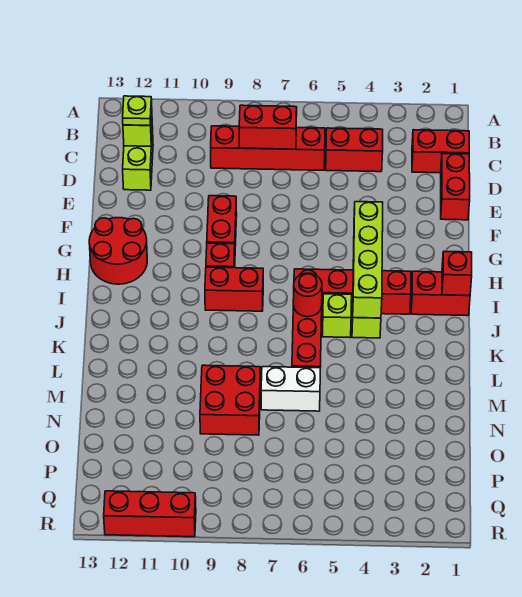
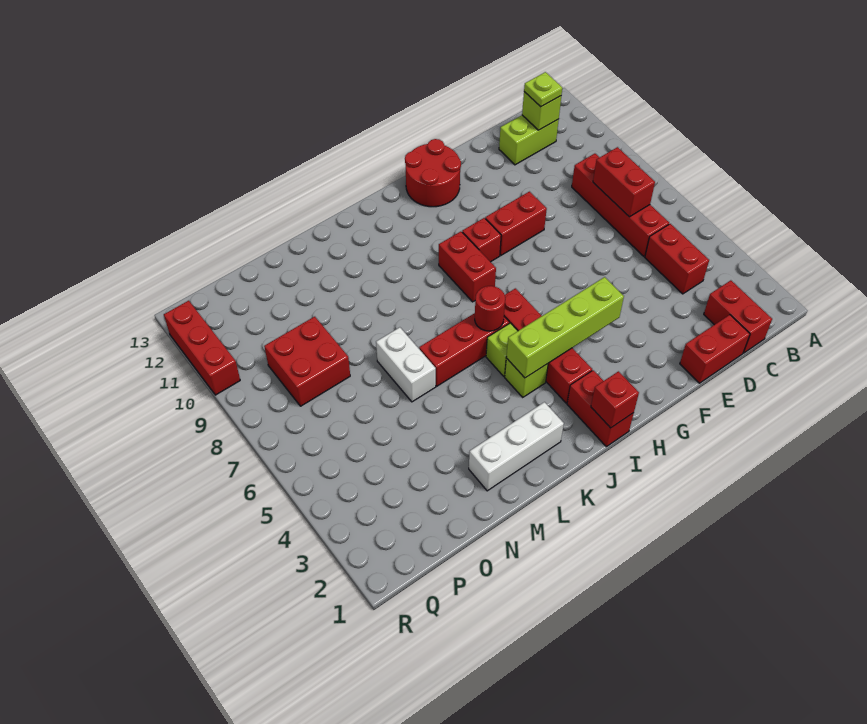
none -> white brick K2:M2 level 1
red brick M8:N9 level 1 -> red brick O8:P9 level 1

